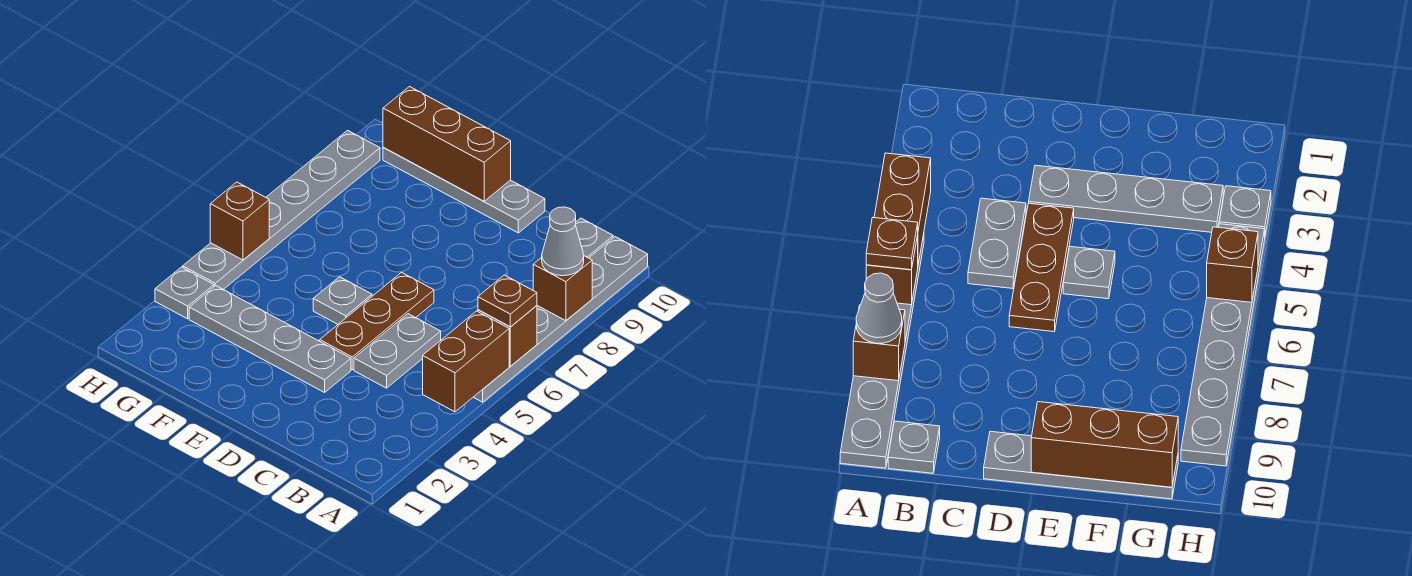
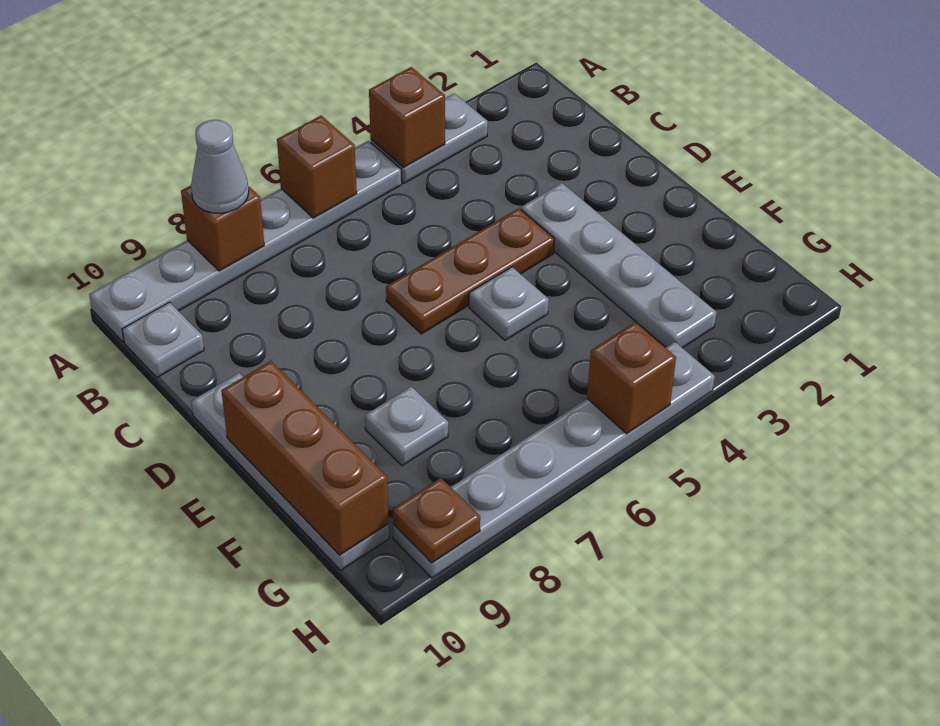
brown brick A4:A5 level 2 -> brown brick A4 level 2
brown plate A6 level 3 -> brown plate H9 level 2
grey plate C4:C5 level 1 -> grey plate A3:A4 level 1
grey plate H3 level 1 -> grey plate F8 level 1

